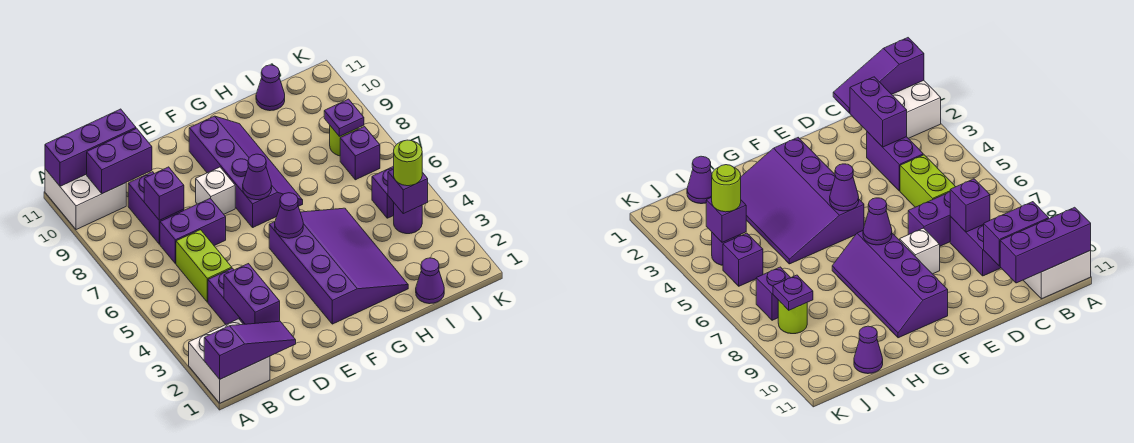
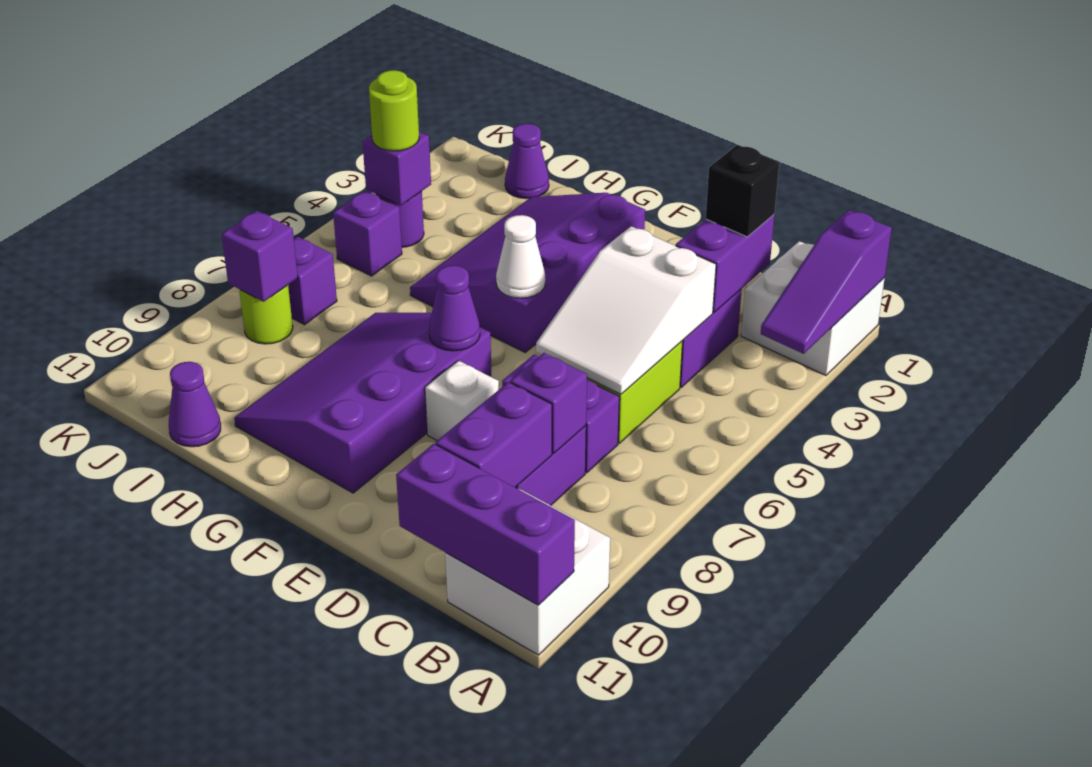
purple slope A1:C1 level 2 top A -> purple slope A1:A3 level 2 top 1
purple brick B10:C10 level 2 -> purple brick C9:C10 level 2
none -> black brick C2 level 3
none -> white slope C4:D6 level 2 top 4
purple cone F5 level 2 -> white cone F5 level 2
purple slope F7:G10 level 1 top F -> purple slope F7:H10 level 1 top F
purple plate J8 level 2 -> purple brick J8 level 2

